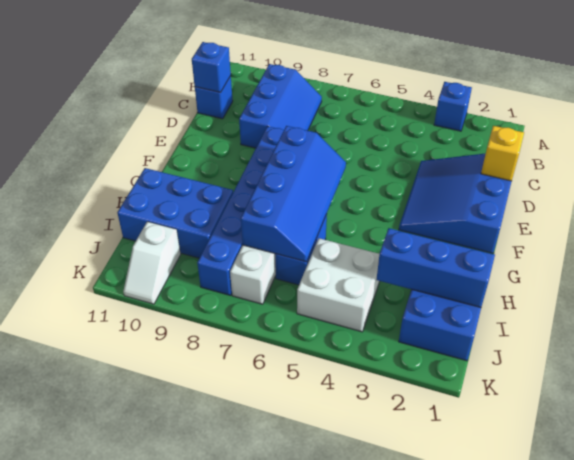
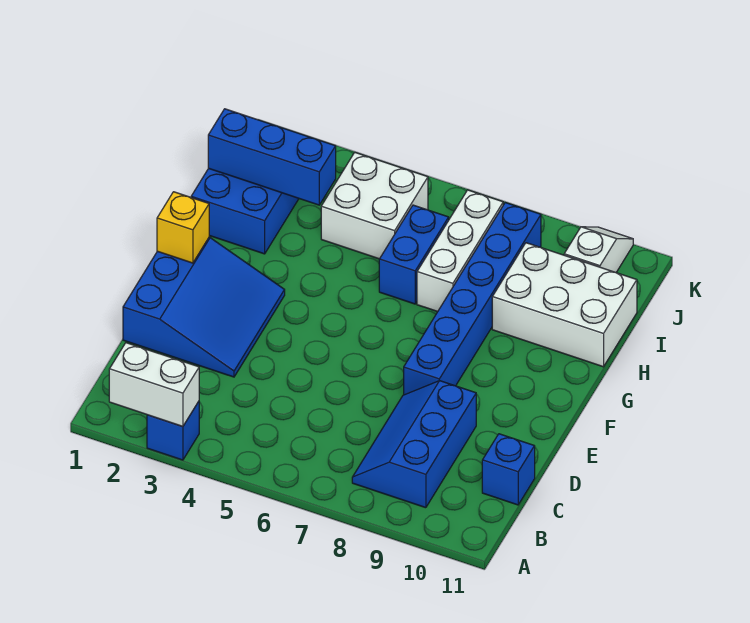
none -> white brick A2:A3 level 2
blue brick C11 level 2 -> none
yellow brick D1 level 2 -> yellow brick F1 level 2
blue slope F6:I7 level 2 top 7 -> none
blue brick H9:I11 level 1 -> white brick H9:I11 level 1

